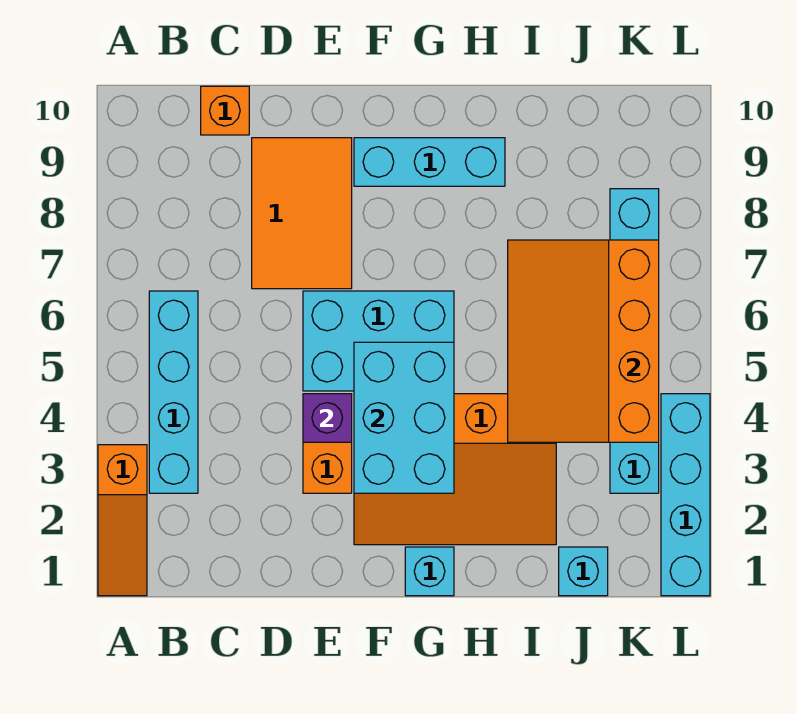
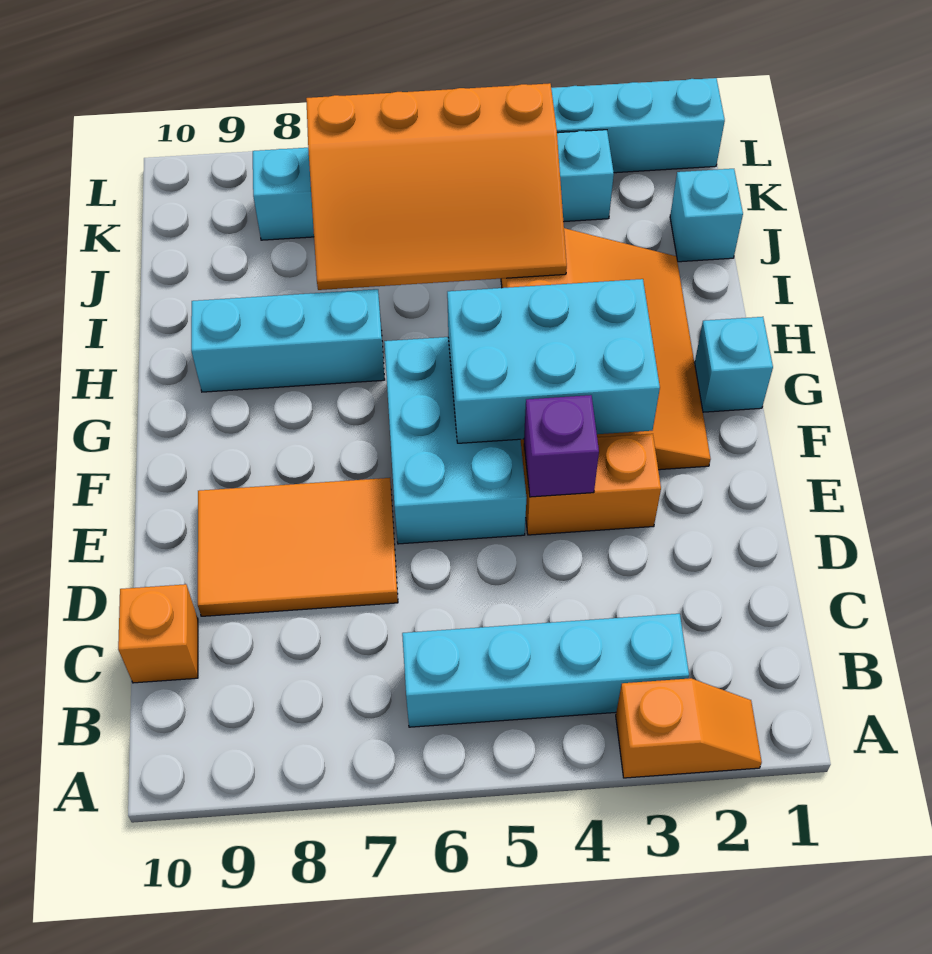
orange slope A1:A3 level 1 top 3 -> orange slope A2:A3 level 1 top 3
cyan brick F9:H9 level 1 -> cyan brick H7:H9 level 1

